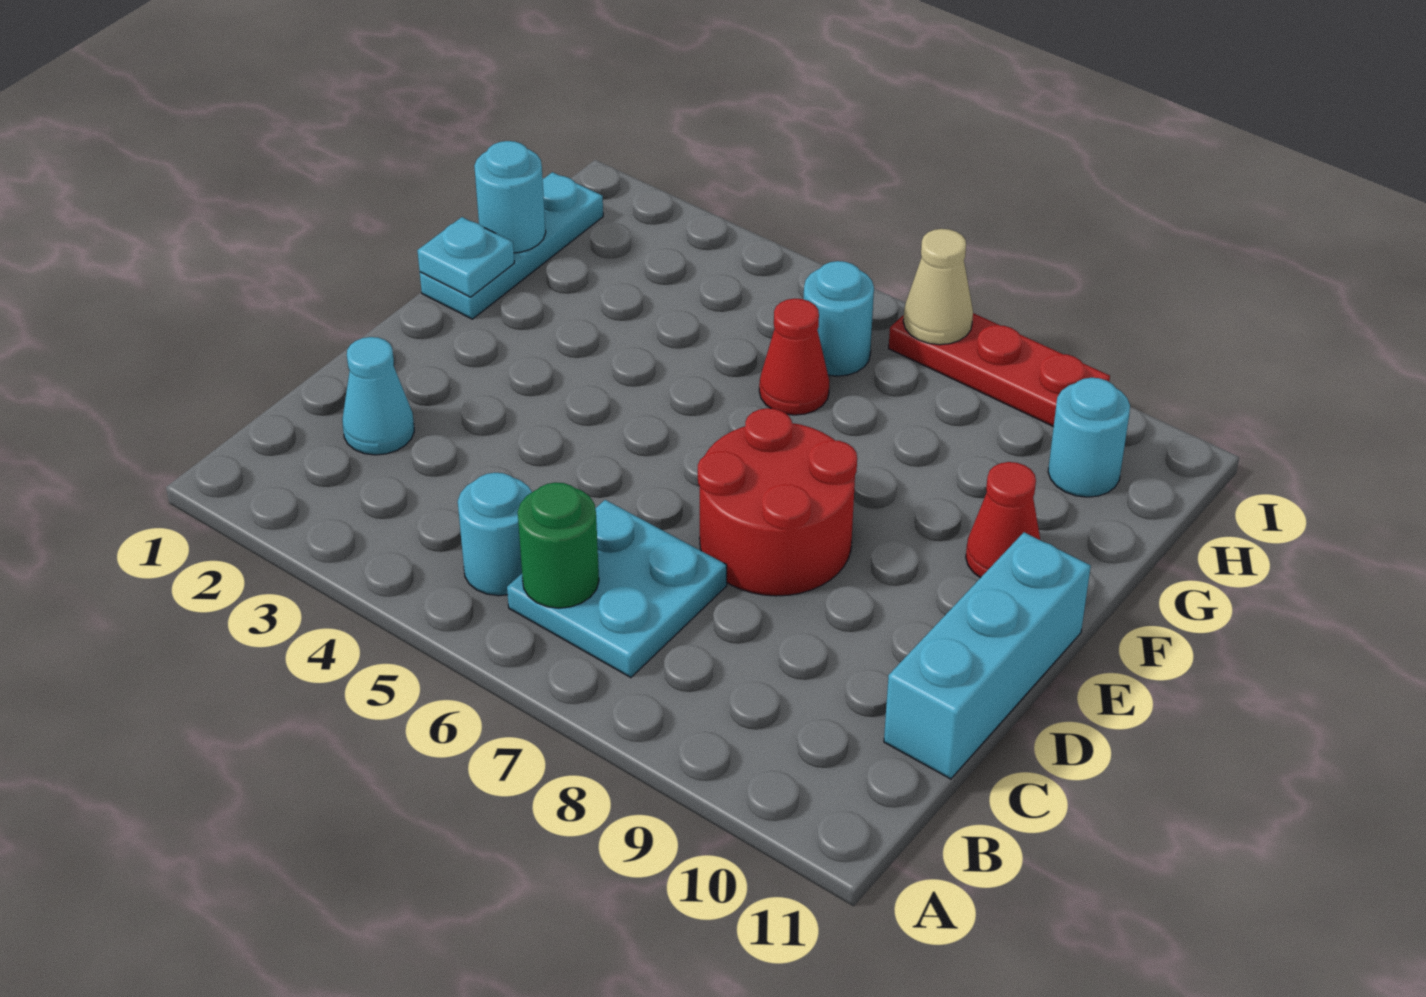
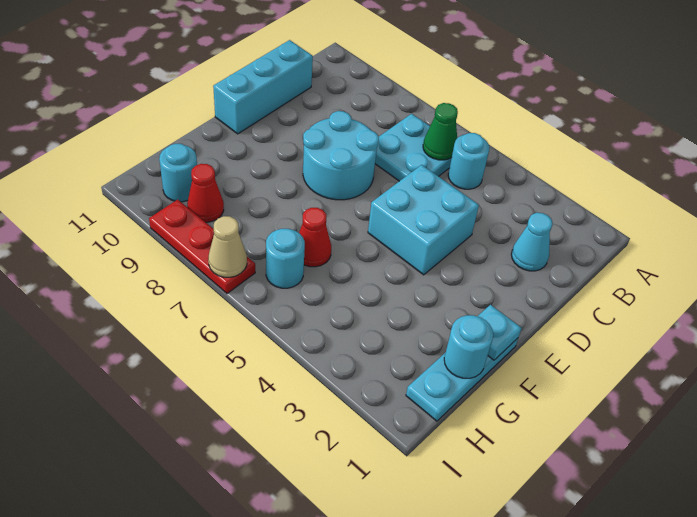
green round brick B6 level 2 -> green cone B6 level 2
none -> cyan brick D4:E5 level 1
red round brick D7:E8 level 1 -> cyan round brick D7:E8 level 1
red cone F10 level 1 -> red cone H9 level 1

